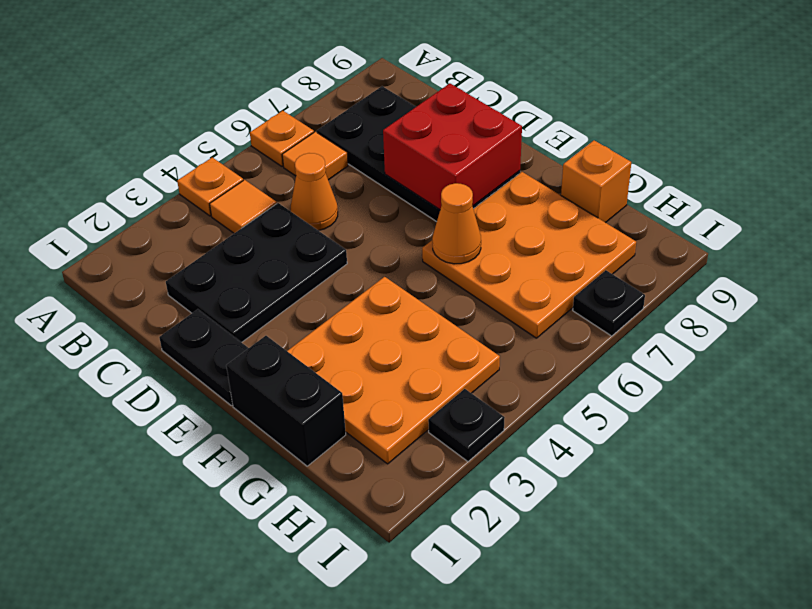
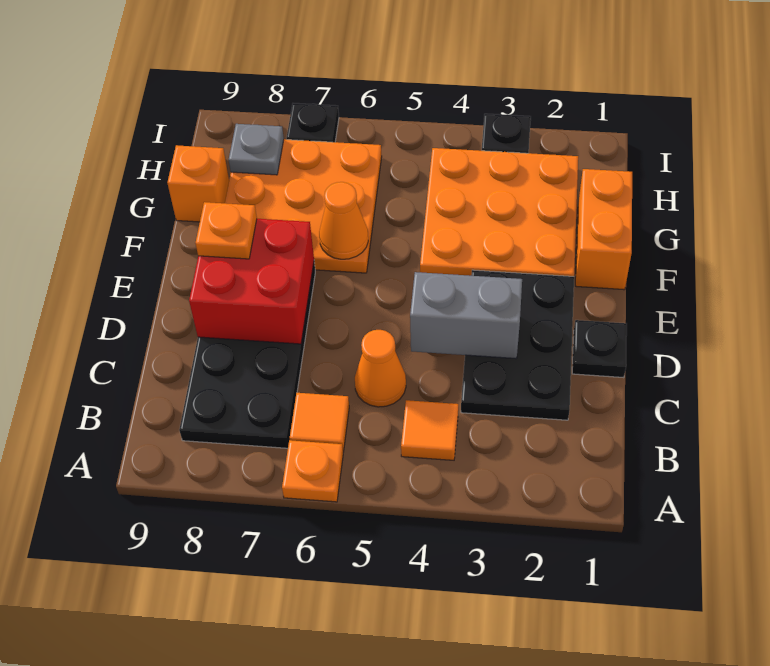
orange plate A4 level 1 -> orange plate E8 level 3
black plate C2:D4 level 1 -> black plate C2:E3 level 1
black plate D1:E1 level 1 -> black plate D1 level 1
none -> grey brick D3:D4 level 2
black brick F1:G1 level 1 -> orange brick F1:G1 level 1
none -> grey plate H8 level 2

